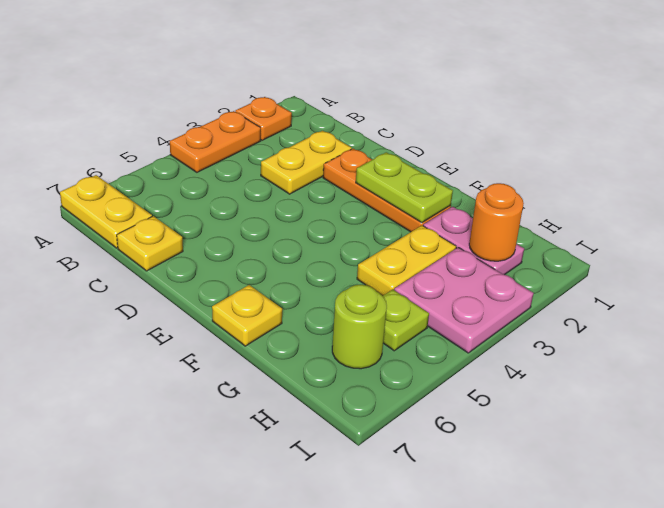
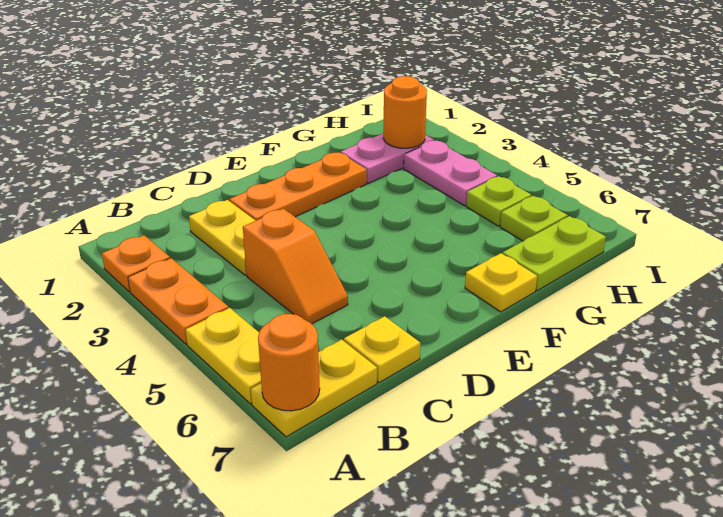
none -> orange round brick A7 level 2
none -> orange slope C4:C5 level 1 top 4
lime plate E2:F2 level 2 -> lime plate G7:H7 level 1
yellow plate G3:G4 level 1 -> yellow plate A5:A6 level 1
pink plate H3:I4 level 1 -> pink plate H3:H4 level 1
lime round brick H6 level 1 -> lime plate H6 level 1

